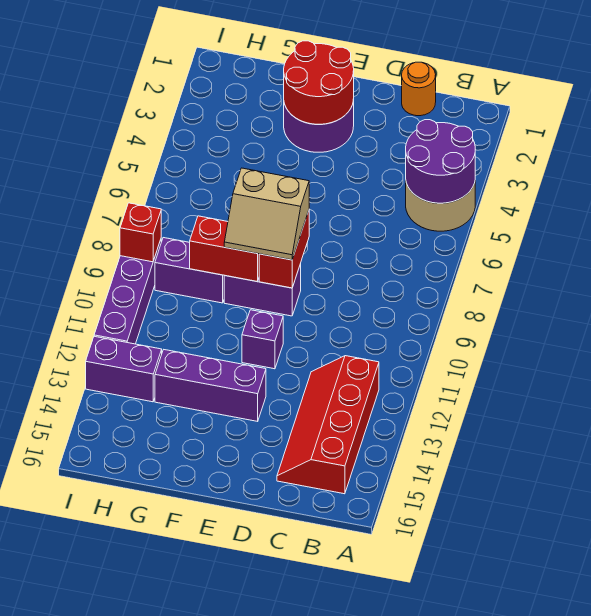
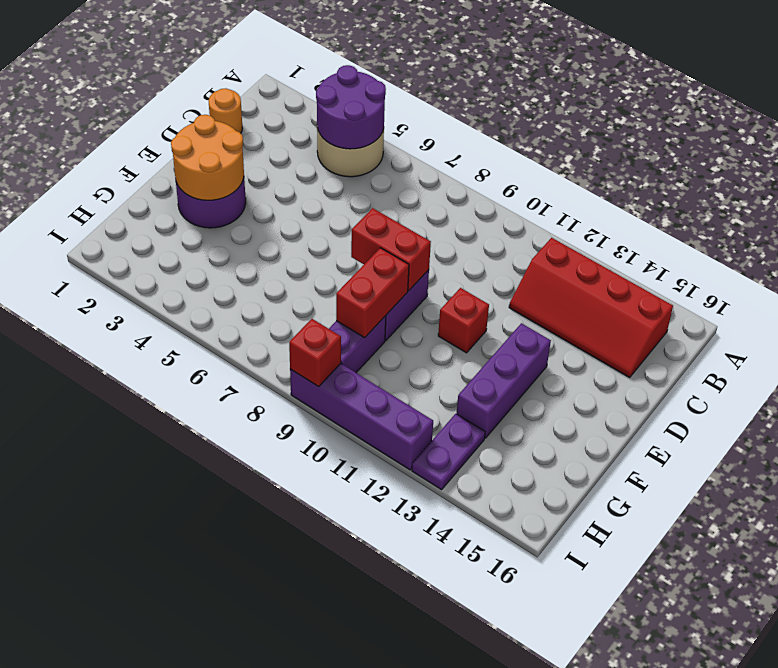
red round brick E2:F3 level 2 -> orange round brick E2:F3 level 2
tan slope E8:F9 level 3 top 8 -> none
purple brick E11 level 1 -> red brick E11 level 1
purple brick H13:I13 level 1 -> purple plate H13:I13 level 1

